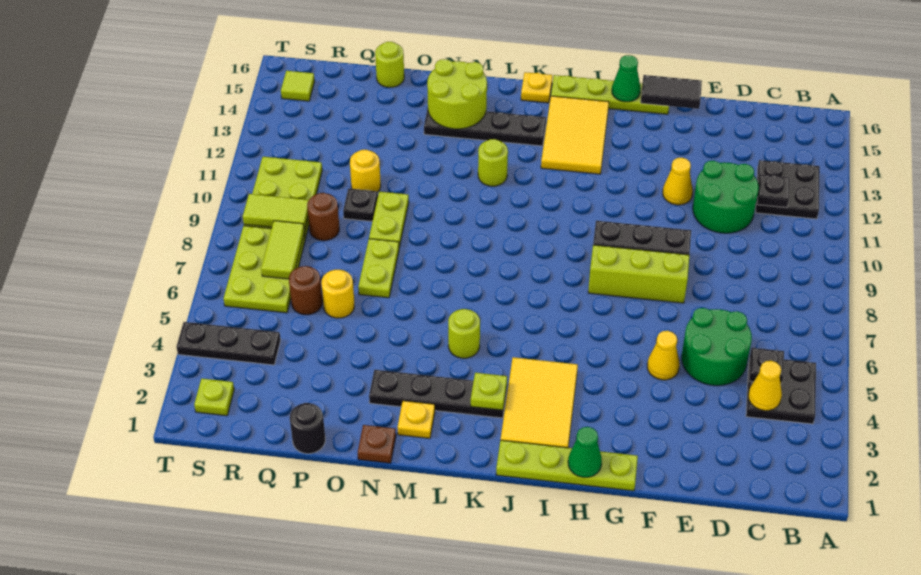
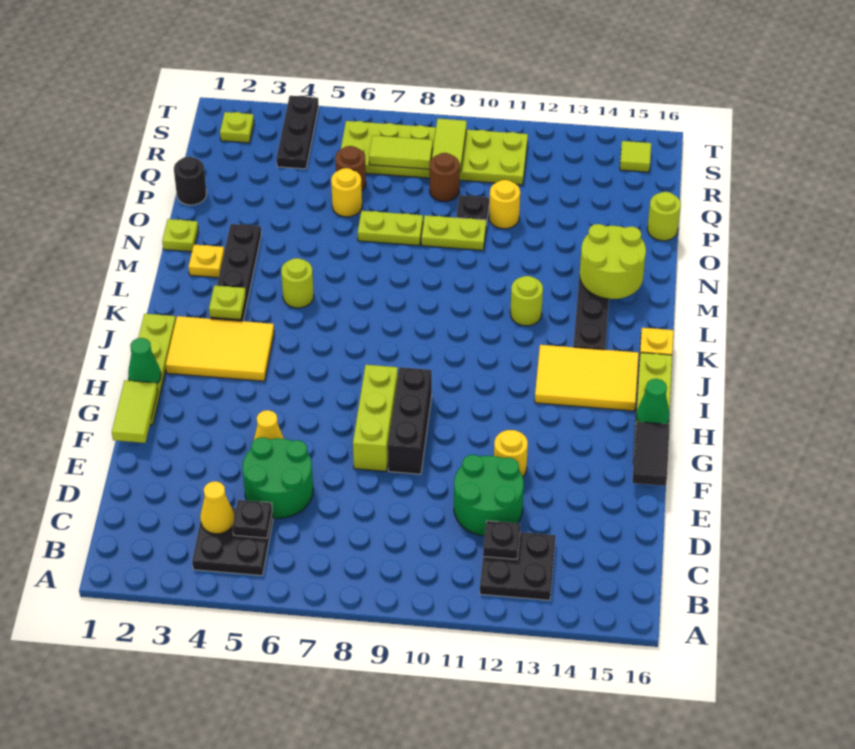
none -> lime tile F1:G1 level 2
yellow cone F12 level 1 -> yellow round brick F12 level 1
brown plate N1 level 1 -> lime plate N1 level 1

